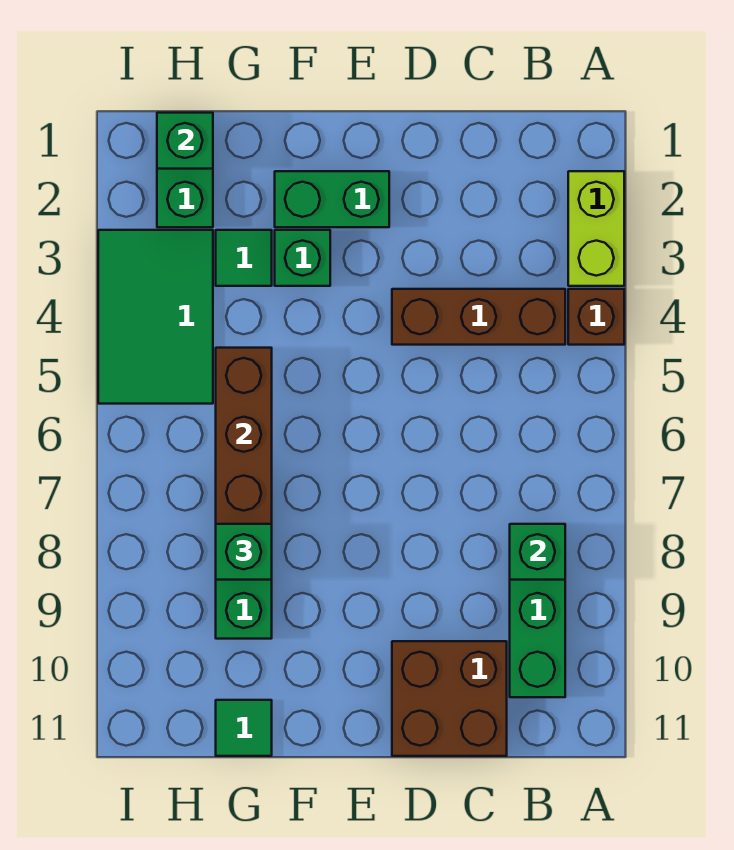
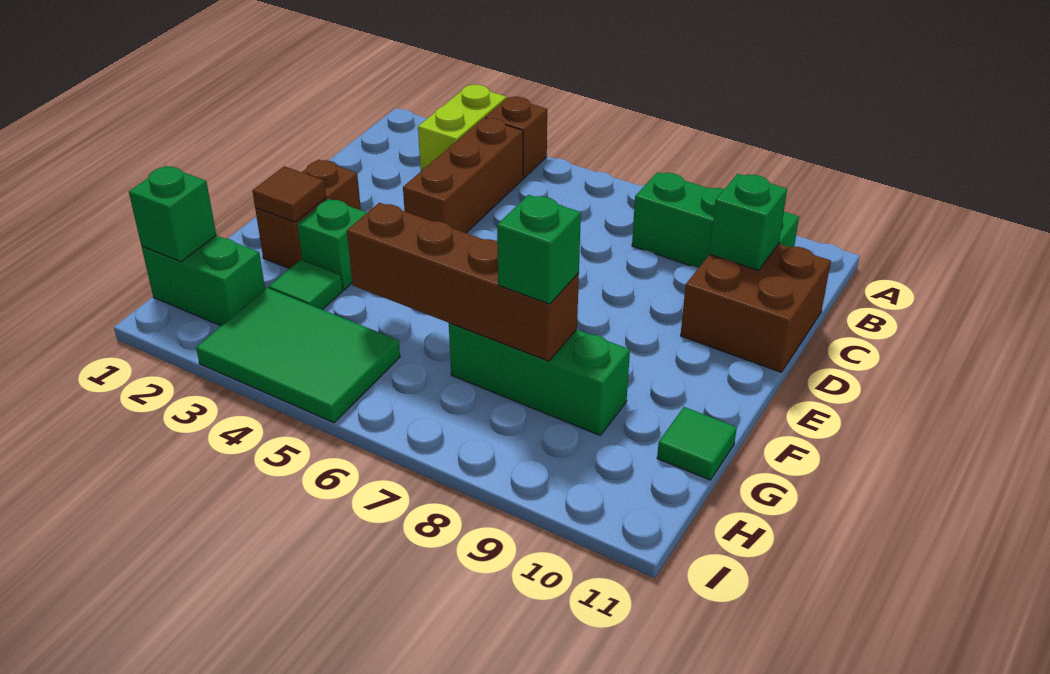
lime brick A2:A3 level 1 -> lime brick A3:B3 level 1
green brick B8 level 2 -> green brick C10 level 2
green brick E2:F2 level 1 -> brown brick E2:F2 level 1
none -> brown tile F2 level 2

